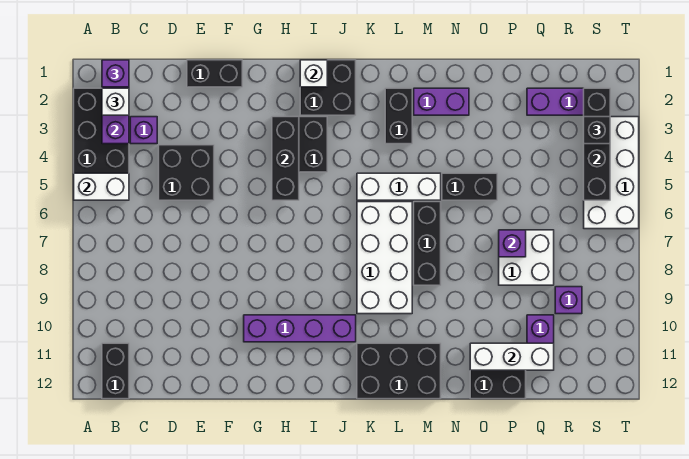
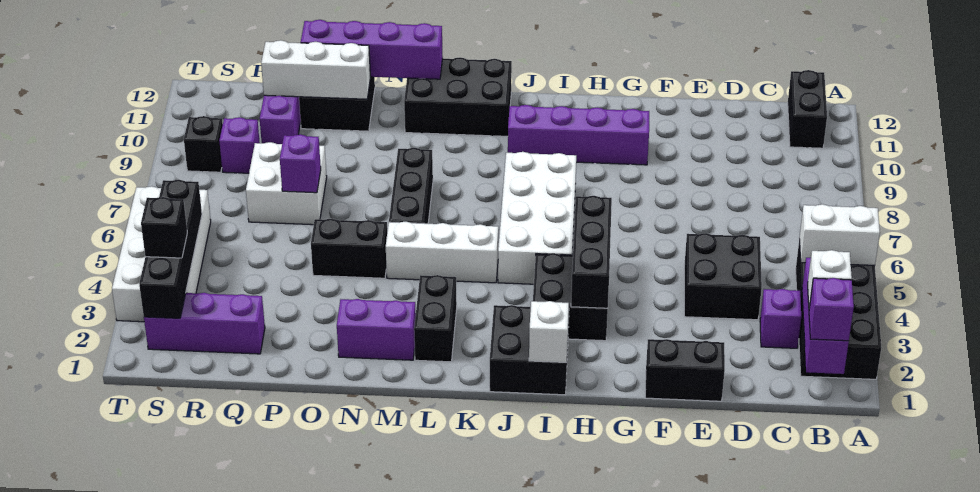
white brick K6:L9 level 1 -> white brick I5:J8 level 1
none -> purple brick M12:P12 level 2
none -> black brick S9 level 1

